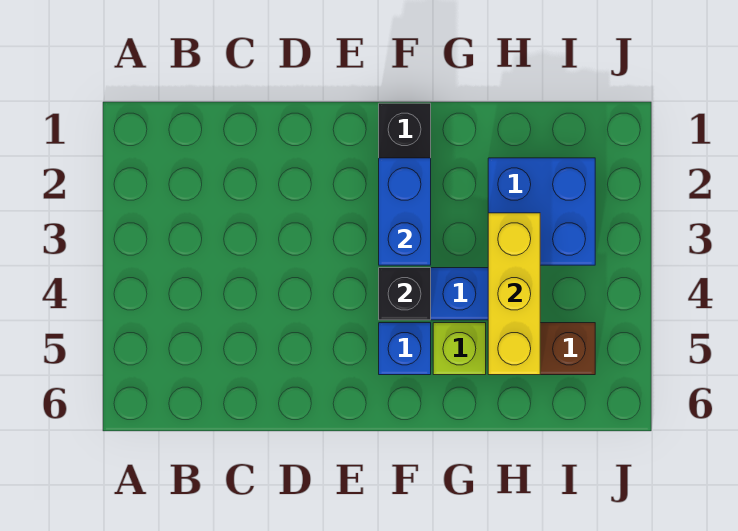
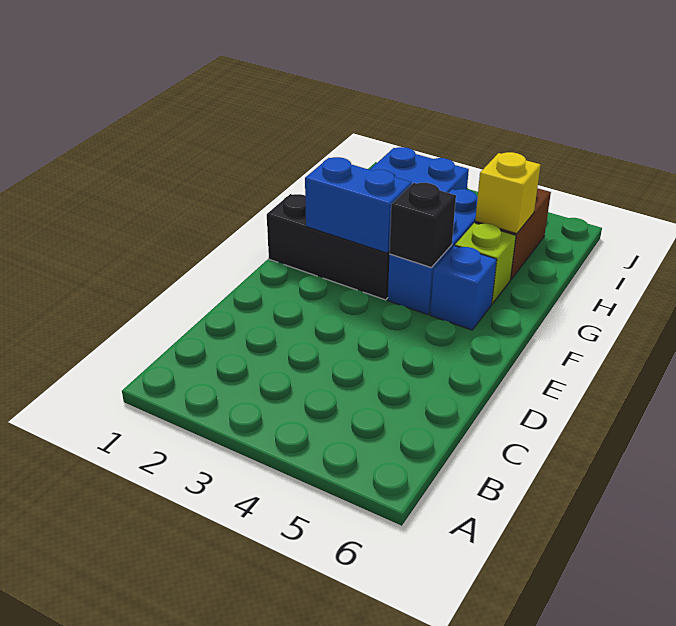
yellow brick H3:H5 level 2 -> yellow brick H5 level 2

